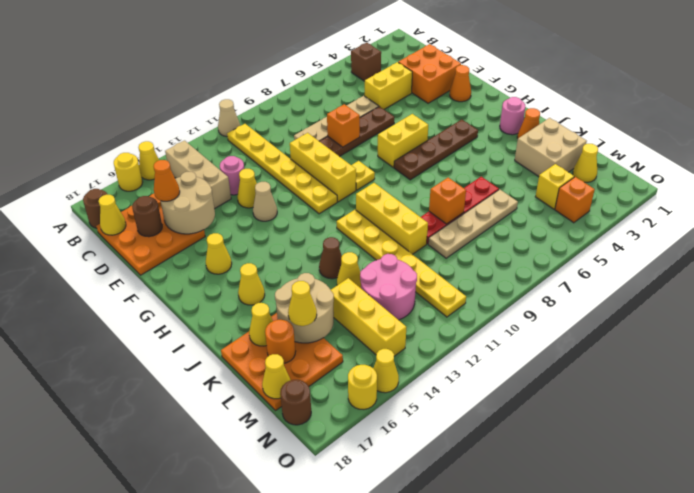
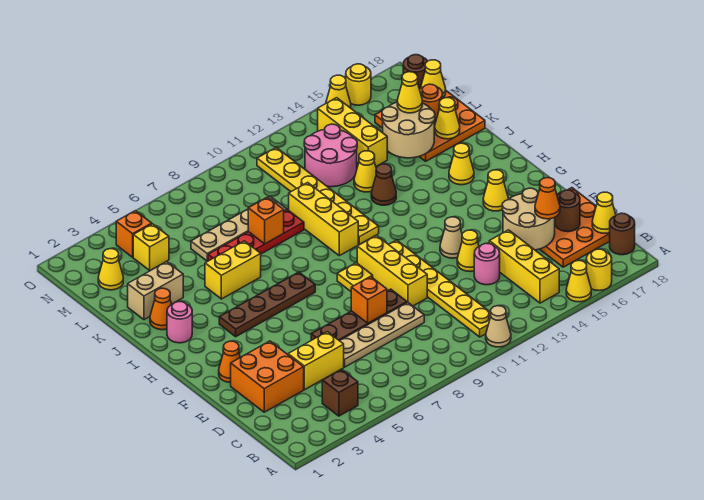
tan brick B14:D14 level 1 -> yellow brick B14:D14 level 1
yellow brick G6:G7 level 1 -> yellow brick J5:J6 level 1
tan brick K2:L3 level 1 -> tan brick K2:K3 level 1

